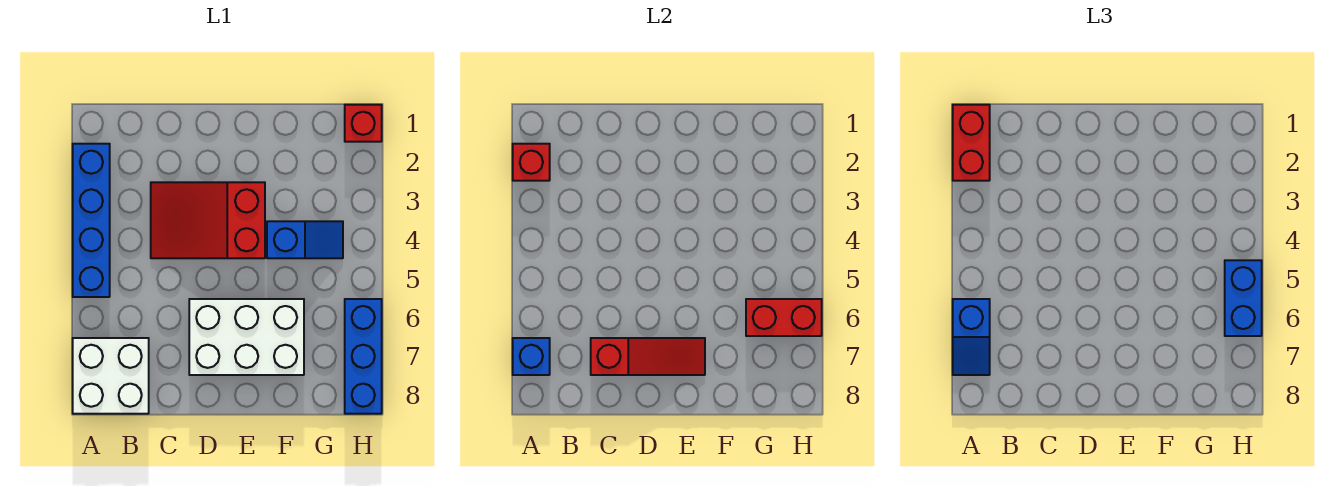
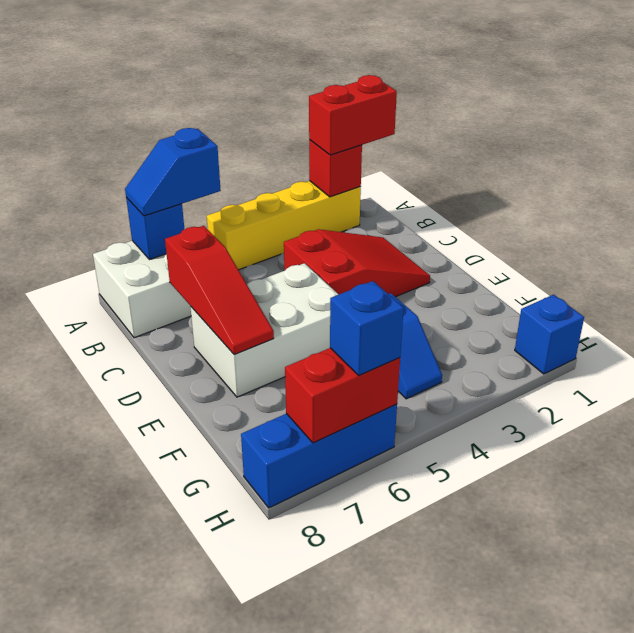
blue brick A2:A5 level 1 -> yellow brick A2:A5 level 1
red slope C3:E4 level 1 top E -> red slope C2:D4 level 1 top 4
white brick D6:F7 level 1 -> white brick D5:E7 level 1
red brick G6:H6 level 2 -> red brick H6:H7 level 2
red brick H1 level 1 -> blue brick H1 level 1
blue brick H5:H6 level 3 -> blue brick H6 level 3

